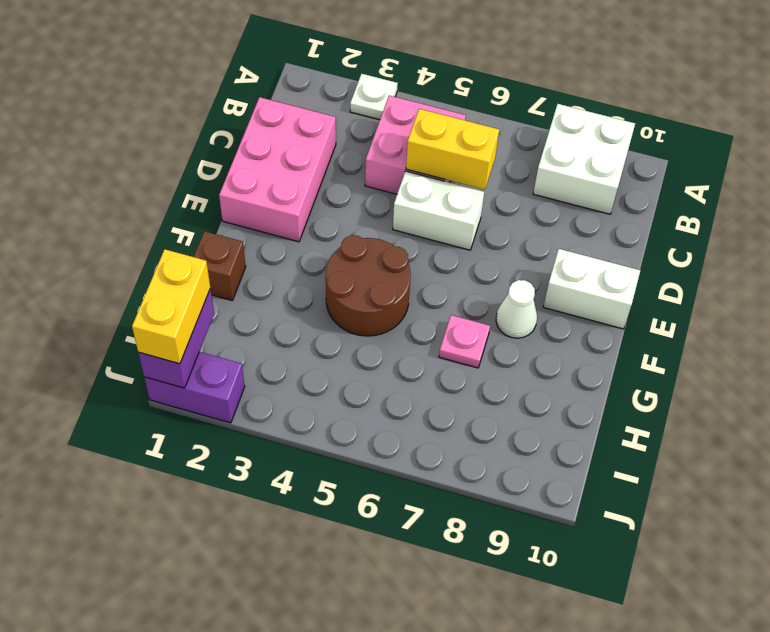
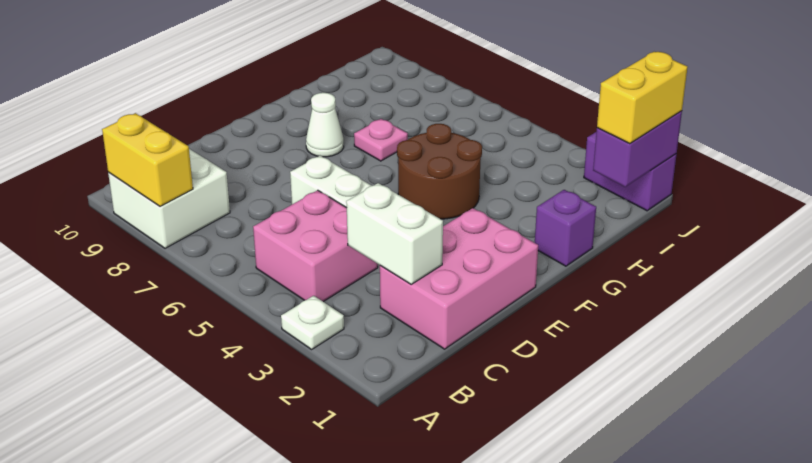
yellow brick C5:C6 level 2 -> yellow brick A8:A9 level 2
white brick E9:E10 level 1 -> white brick C2:C3 level 2
brown brick G1 level 1 -> purple brick G1 level 1

